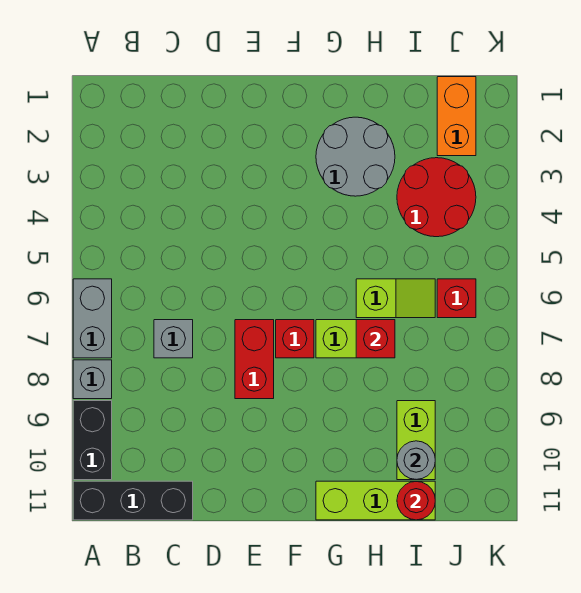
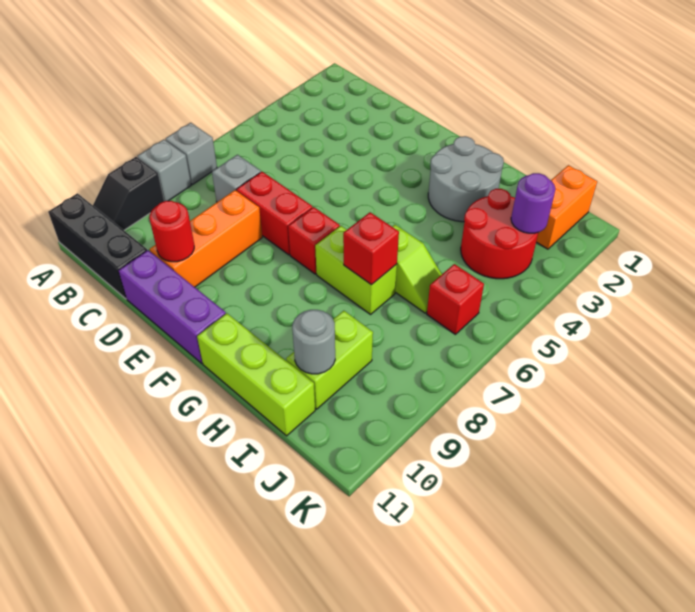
grey brick A6:A7 level 1 -> grey brick A7 level 1
black brick A9:A10 level 1 -> black slope A9:A10 level 1 top 9
none -> orange brick D8:D10 level 1
none -> purple brick D11:F11 level 1
red brick E7:E8 level 1 -> red brick D7:E7 level 1
red round brick I11 level 2 -> red round brick D10 level 2
none -> purple round brick J3 level 2

